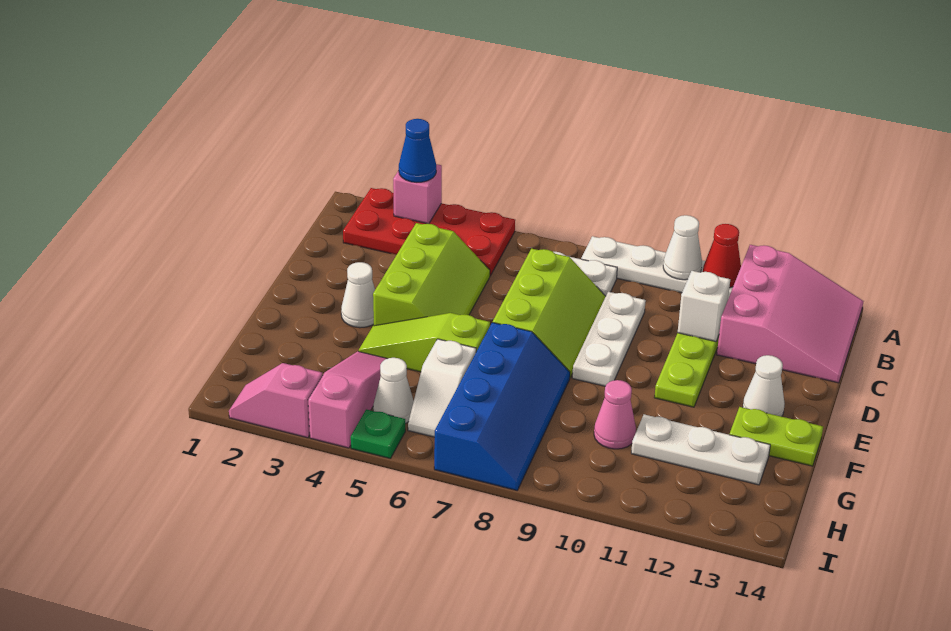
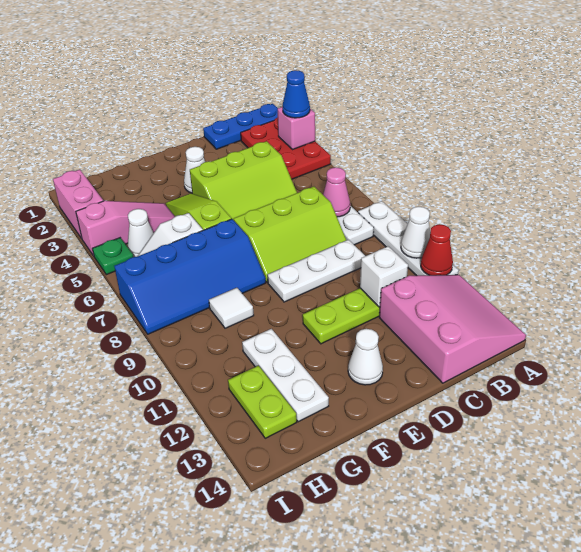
none -> blue plate A1:C1 level 1
red plate A2:B5 level 1 -> red plate A2:B4 level 1
pink slope A12:C14 level 1 top 12 -> pink slope A12:C14 level 1 top C
lime plate F13:F14 level 1 -> lime plate H12:H13 level 1
none -> white tile G9 level 1
pink cone G10 level 1 -> pink cone B7 level 2
pink slope I2:I3 level 1 top 3 -> pink brick I2:I3 level 1

